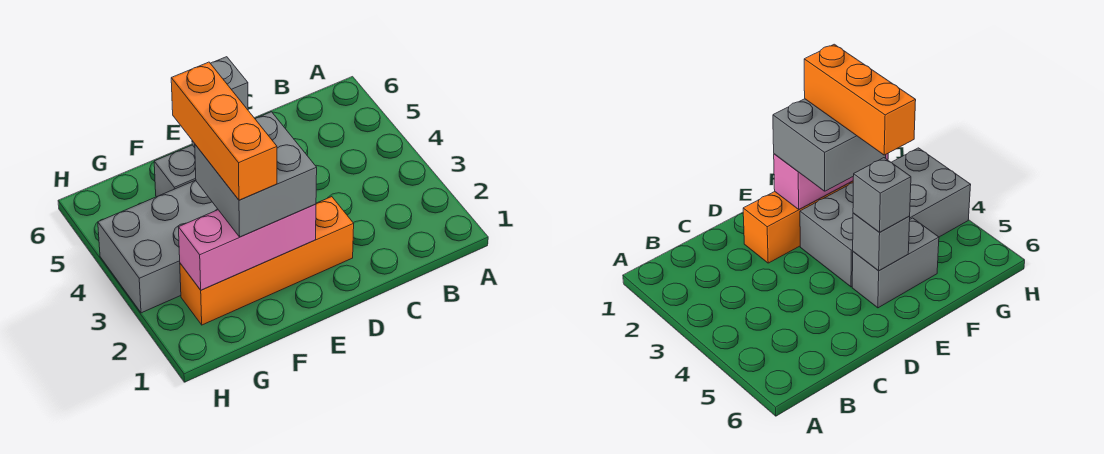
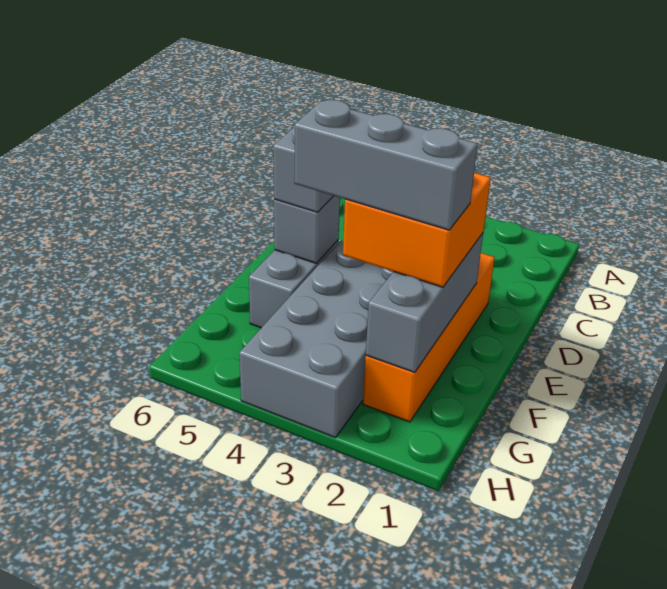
pink brick E2:G2 level 2 -> grey brick E2:G2 level 2
grey brick E2:F3 level 3 -> orange brick E2:F3 level 3
orange brick F2:F4 level 4 -> grey brick F2:F4 level 4

